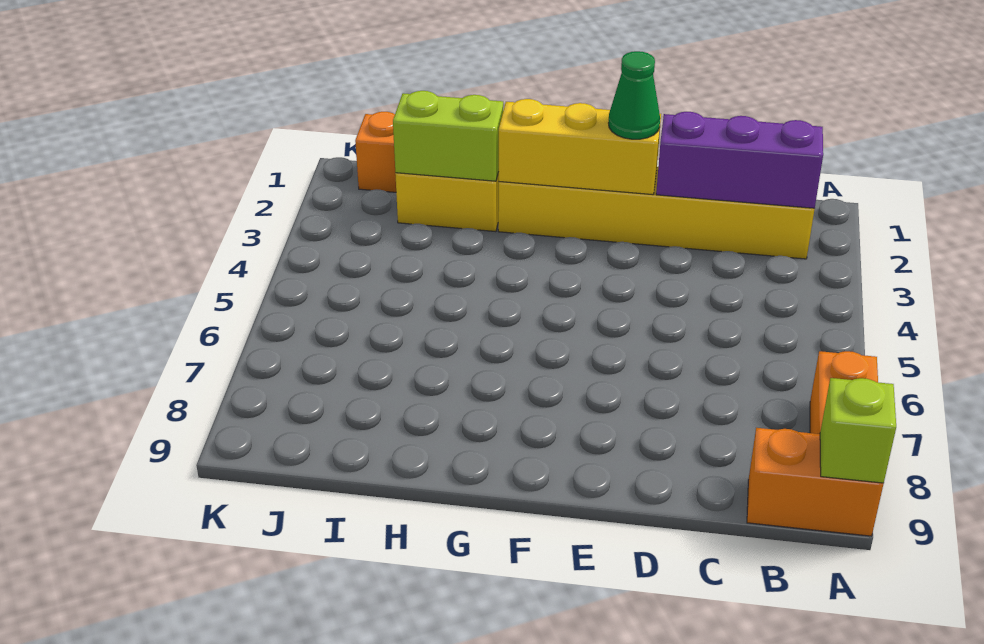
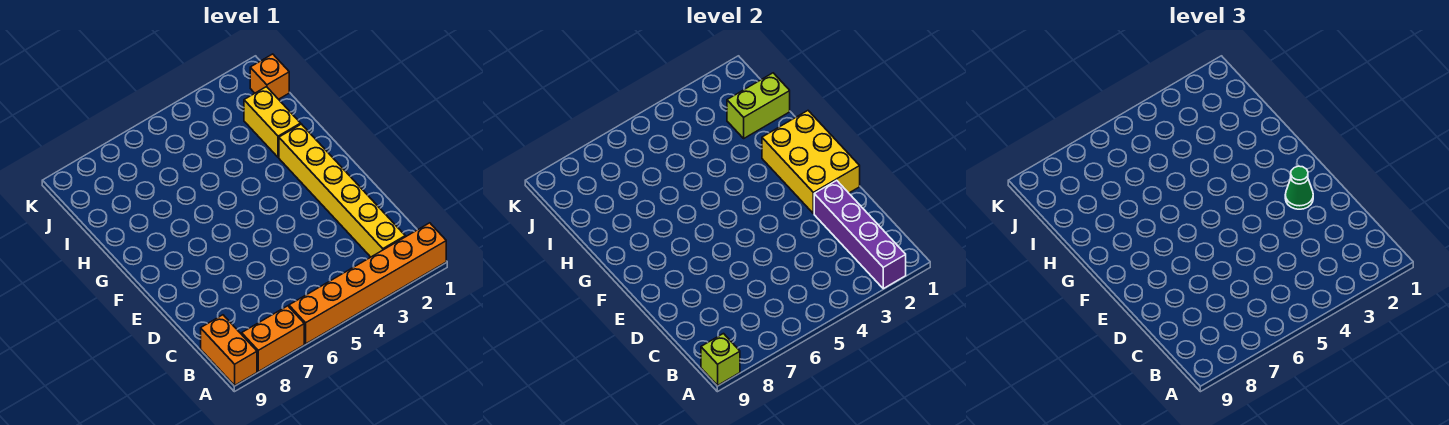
none -> orange brick A1:A6 level 1
purple brick B2:D2 level 2 -> purple brick A2:D2 level 2
yellow brick E2:G2 level 2 -> yellow brick E1:G2 level 2
lime brick H2:I2 level 2 -> lime brick I1:I2 level 2

